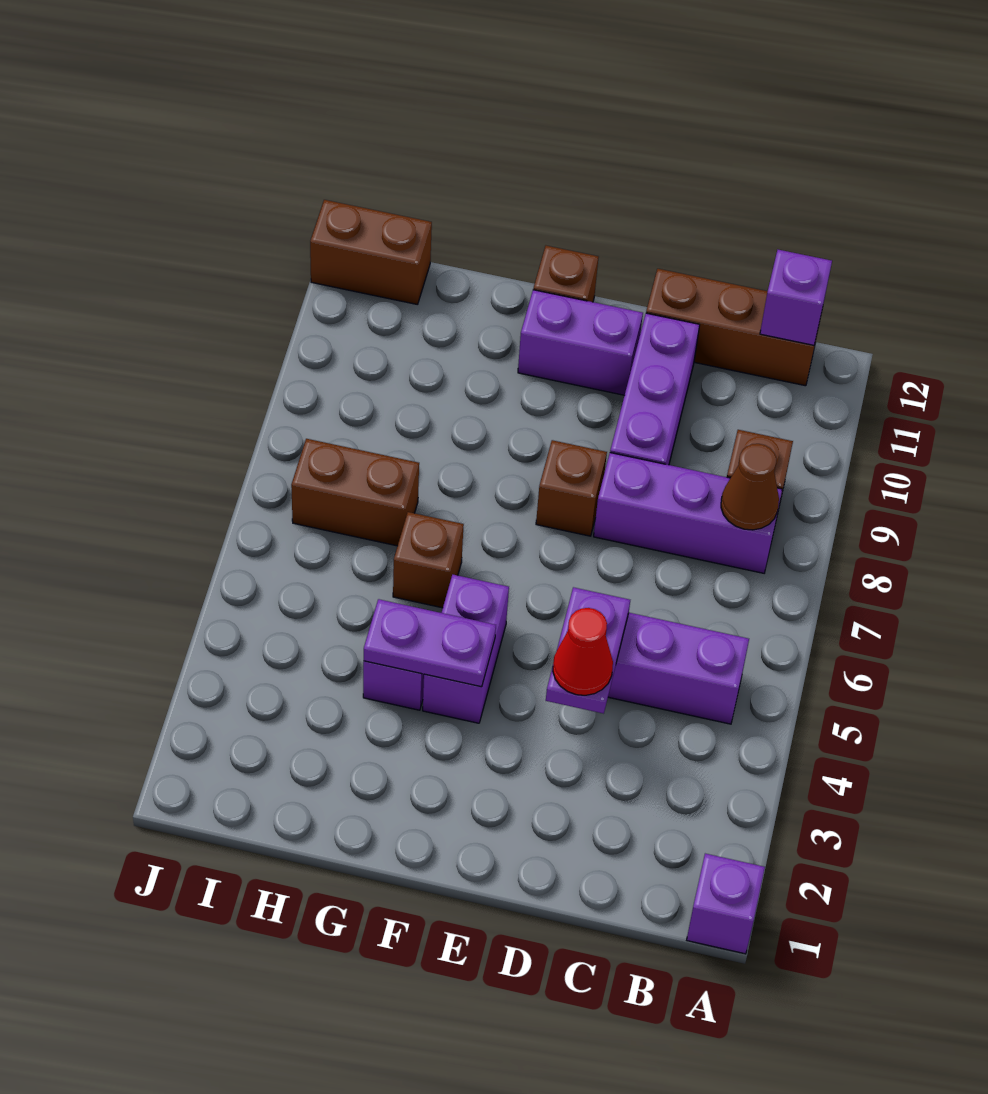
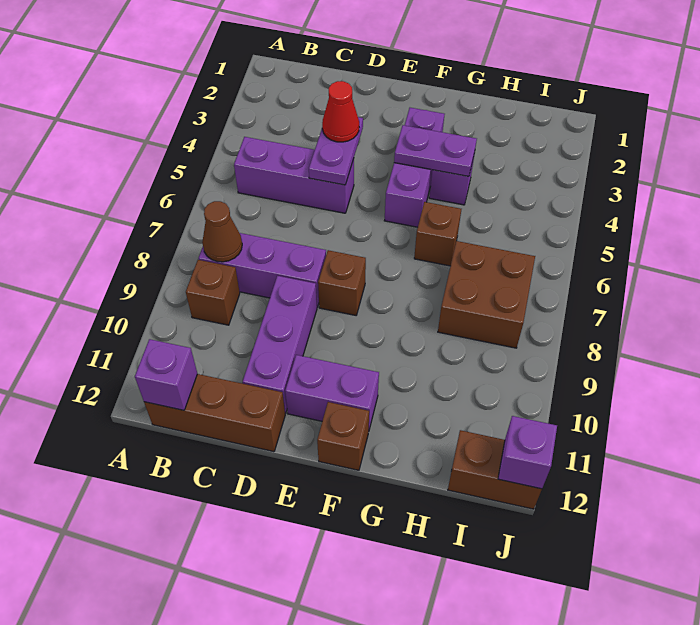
purple brick A1 level 1 -> purple brick J12 level 2
purple brick F4:F5 level 1 -> purple brick F3:F5 level 1
brown brick H7:I7 level 1 -> brown brick H7:I8 level 1

